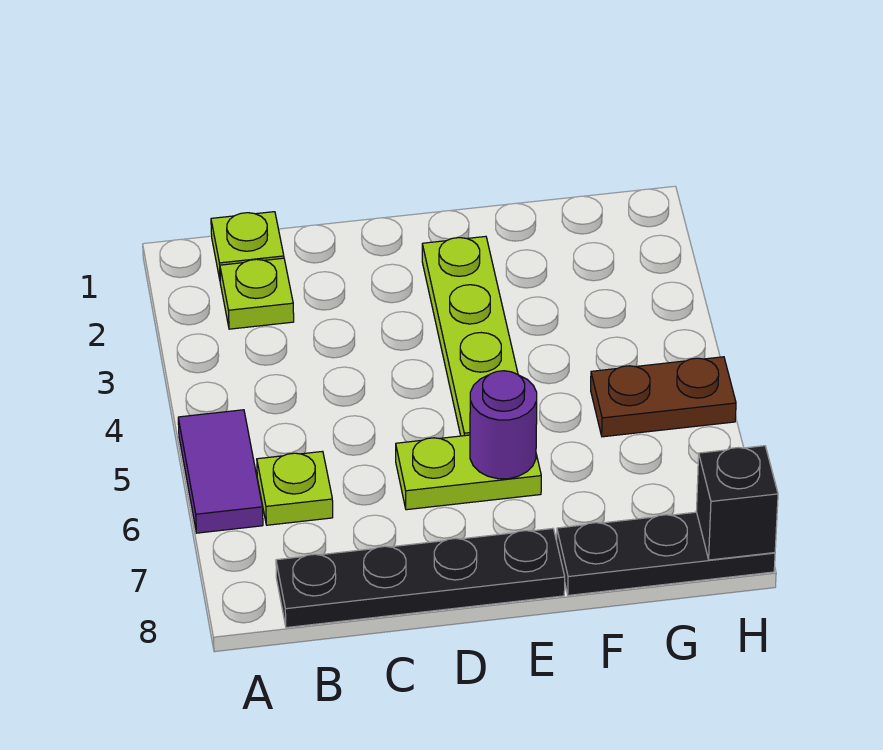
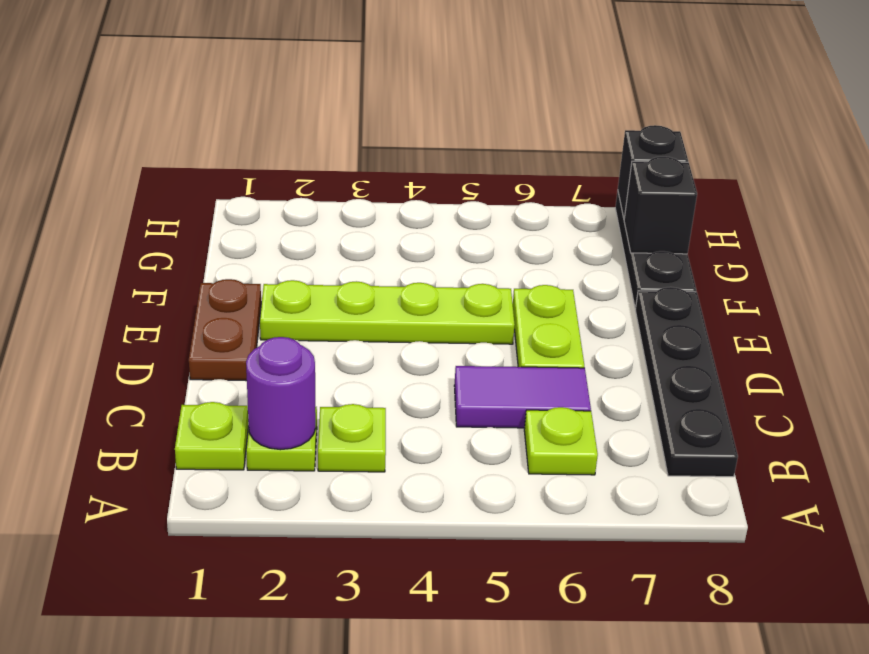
purple tile A5:A6 level 1 -> purple tile C5:C6 level 1
none -> lime plate B3 level 1
purple round brick E6 level 2 -> purple round brick B2 level 2
brown plate G5:H5 level 1 -> brown plate D1:E1 level 1
none -> black brick G8 level 2

